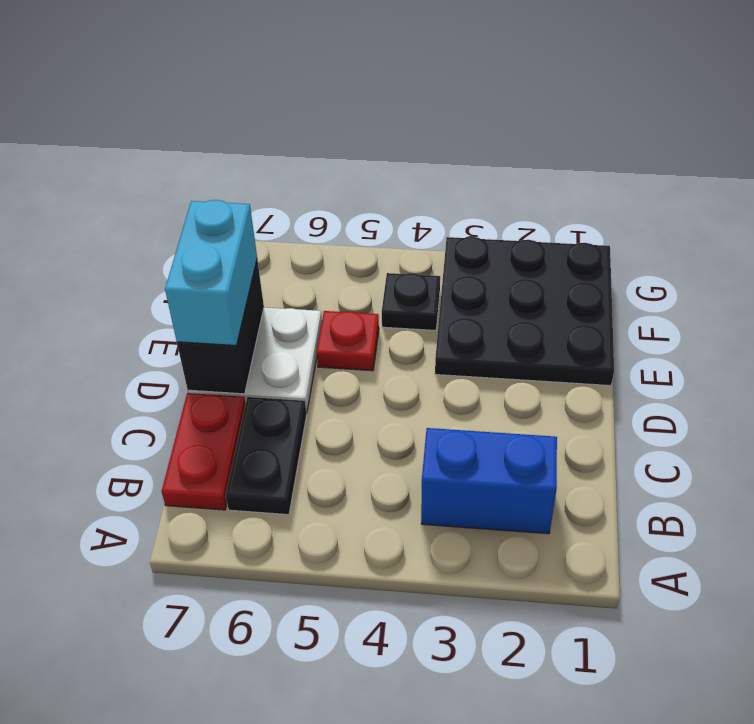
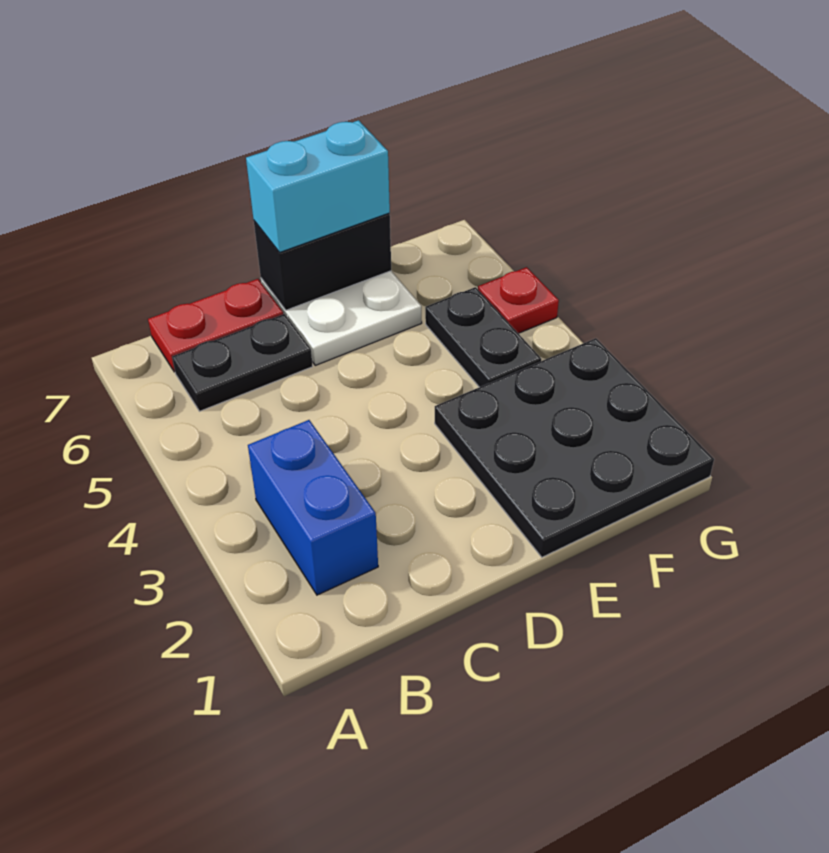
red plate E5 level 1 -> red plate G5 level 1
black plate F4 level 1 -> black plate F4:F5 level 1

